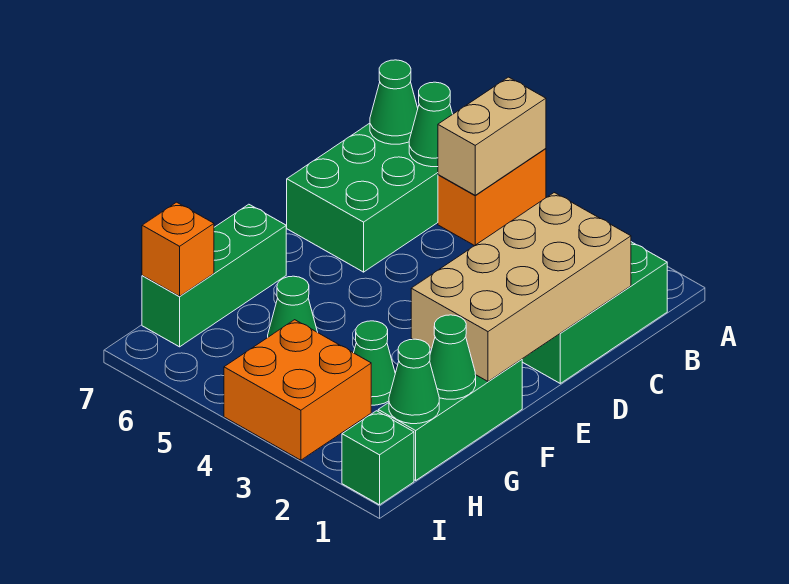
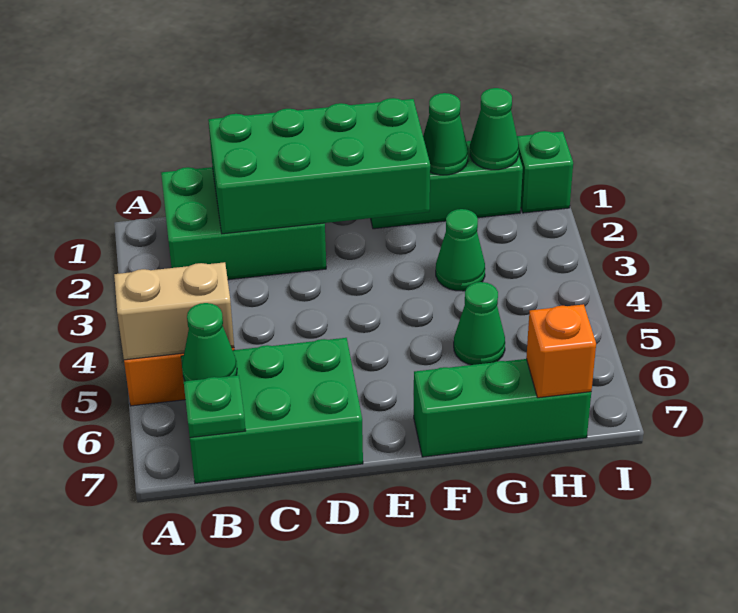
green cone B7 level 2 -> green plate B7 level 2
tan brick C1:F2 level 2 -> green brick C1:F2 level 2
orange brick H3:I4 level 1 -> none

